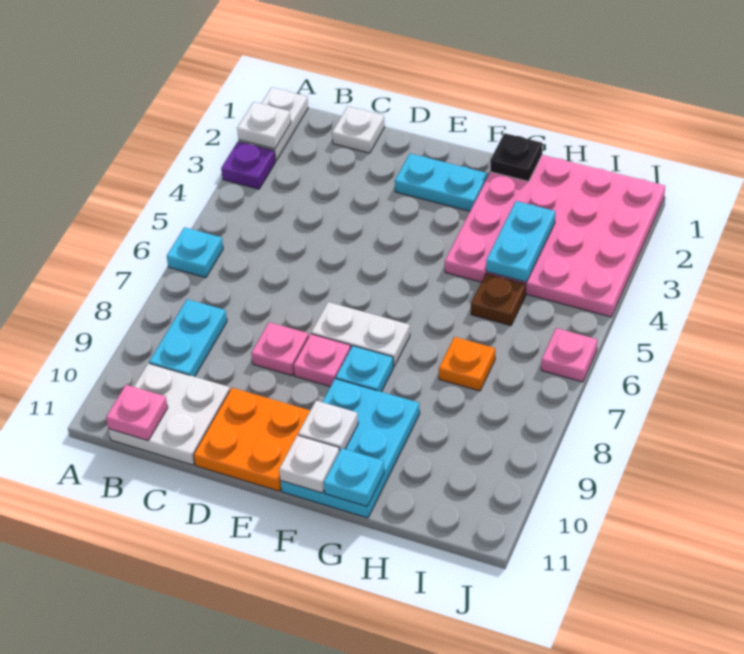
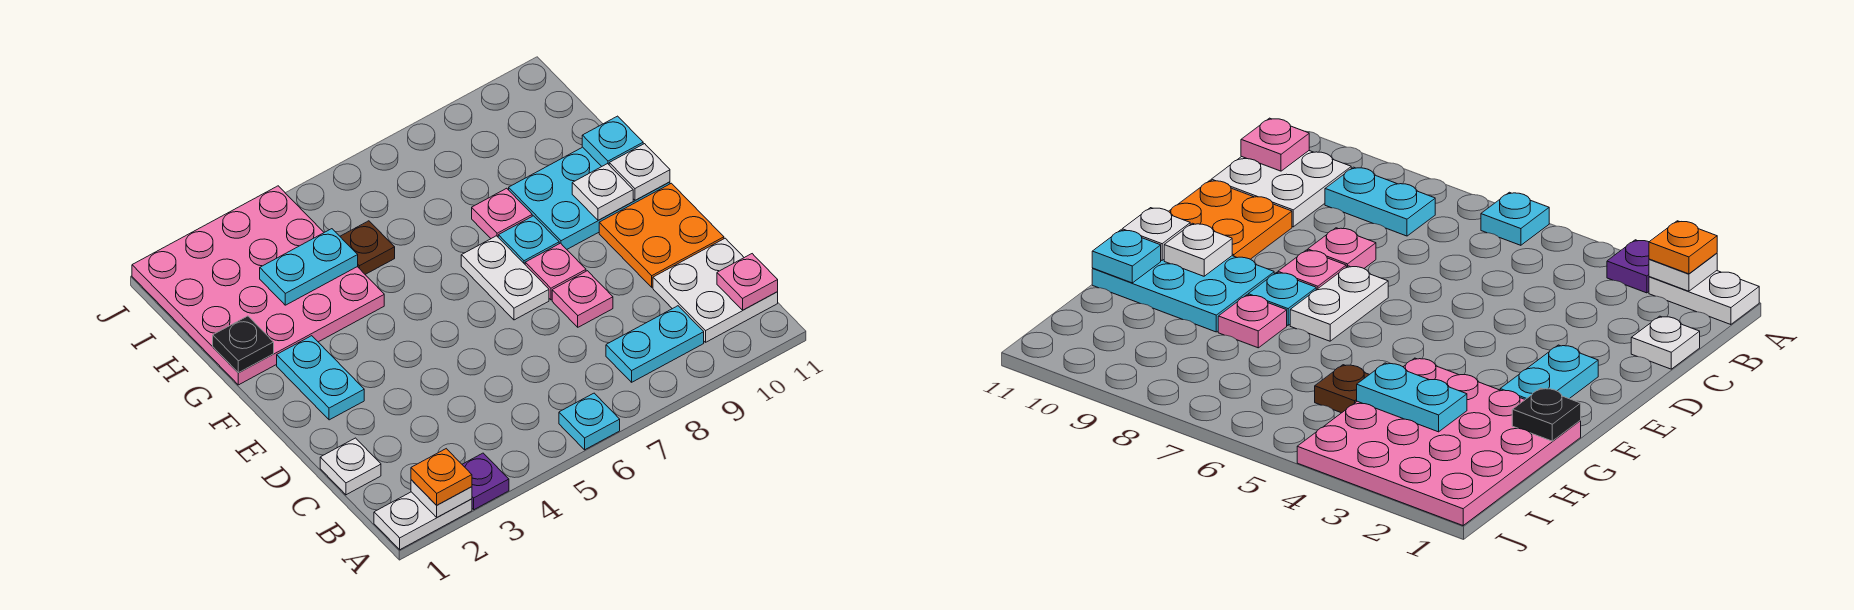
orange plate H7 level 1 -> orange plate A2 level 3
pink plate J6 level 1 -> pink plate G8 level 1

